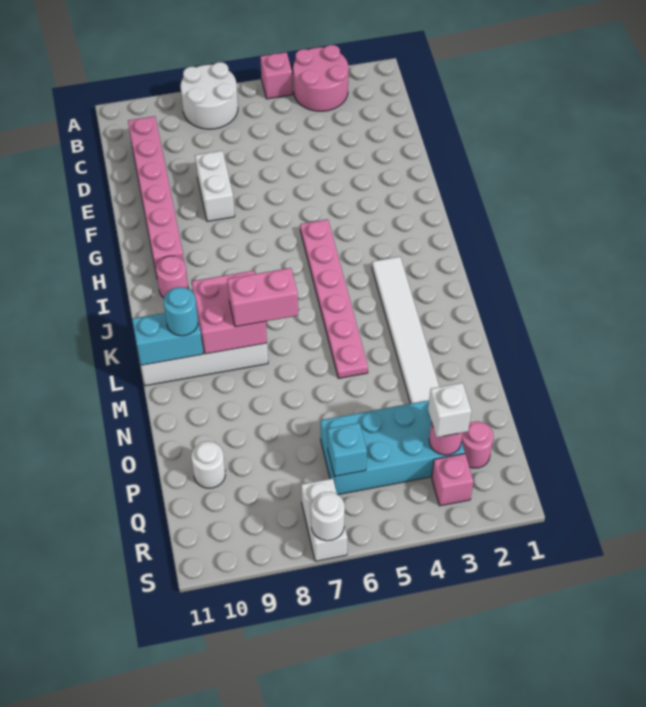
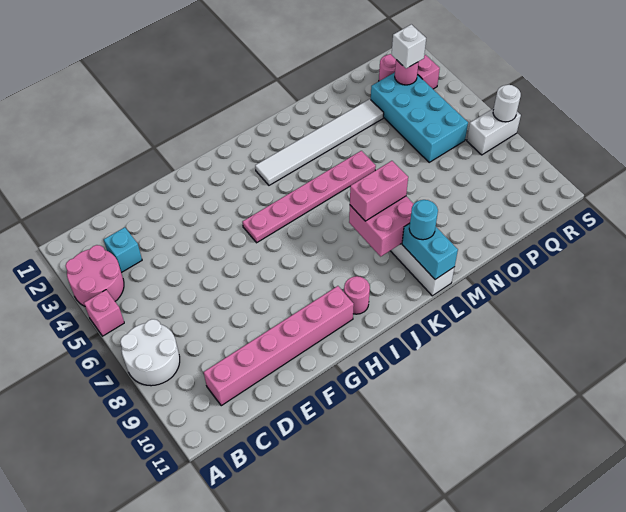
white brick E8:F8 level 1 -> none
pink brick L7:L8 level 3 -> pink brick K8:L8 level 3
white round brick P10 level 1 -> none
cyan brick Q6 level 2 -> cyan brick C3 level 1

